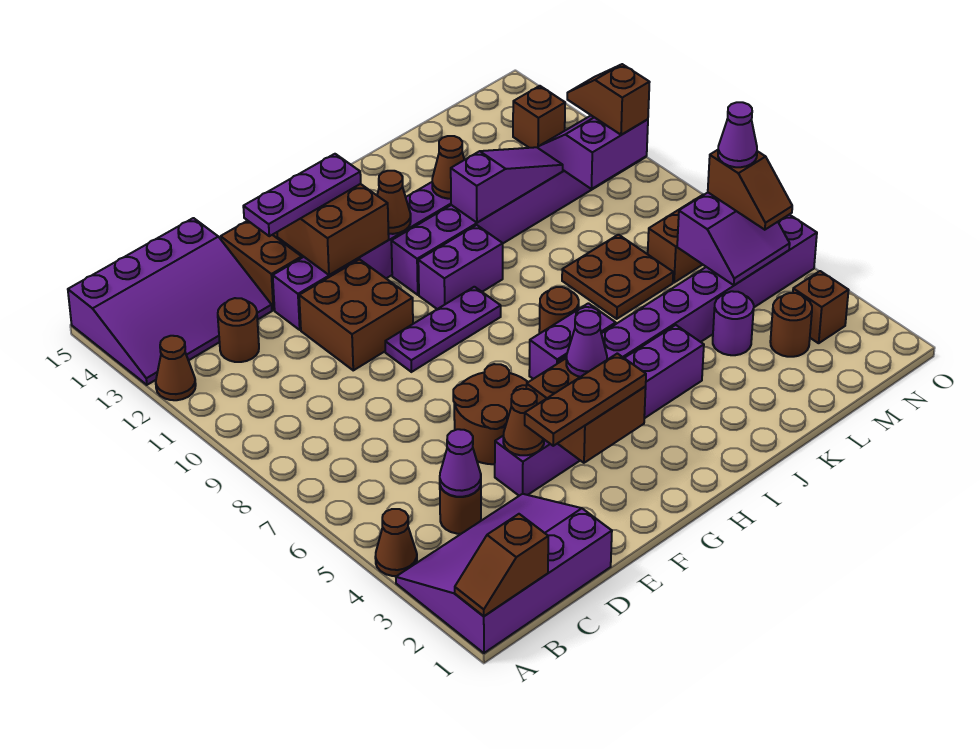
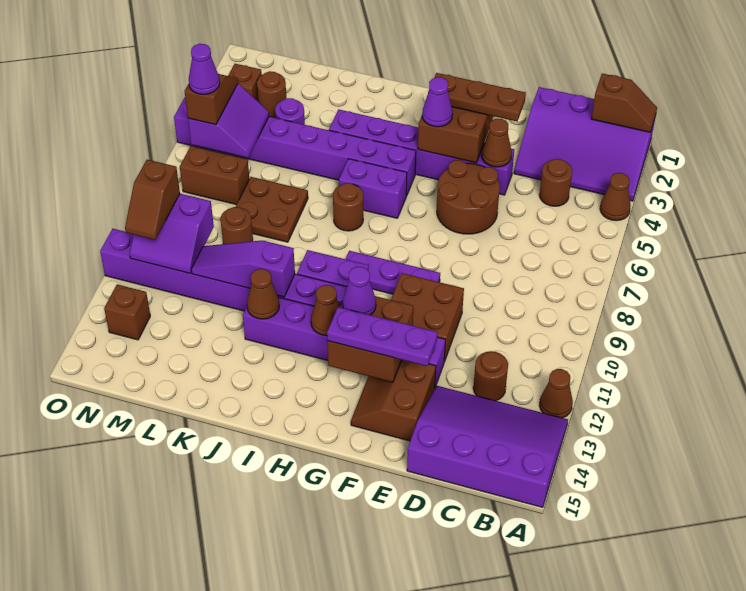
purple cone C4 level 2 -> purple cone G12 level 3
none -> brown round brick L9 level 1
purple slope M5:N6 level 2 top 6 -> purple slope M5:N6 level 2 top N

